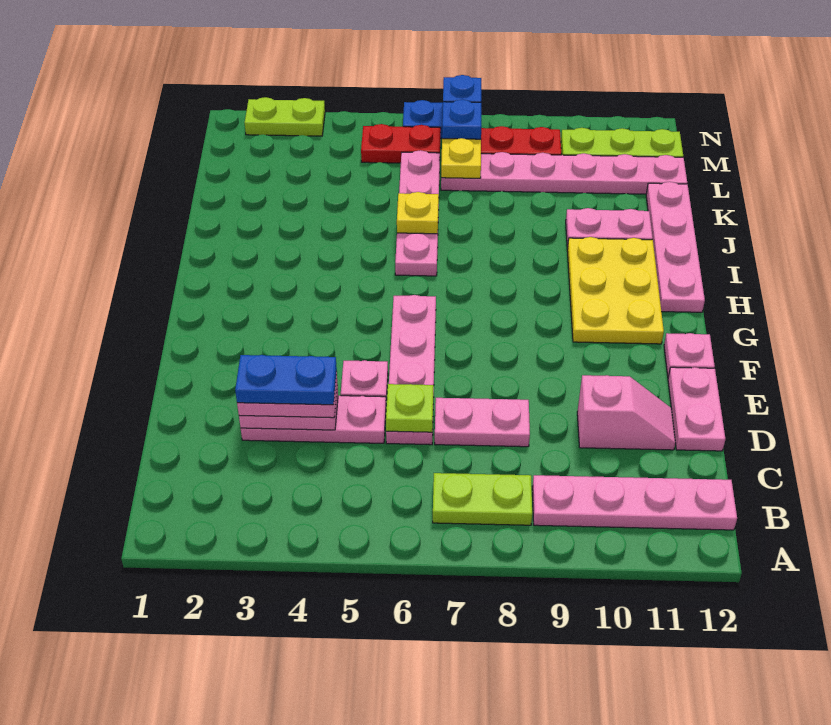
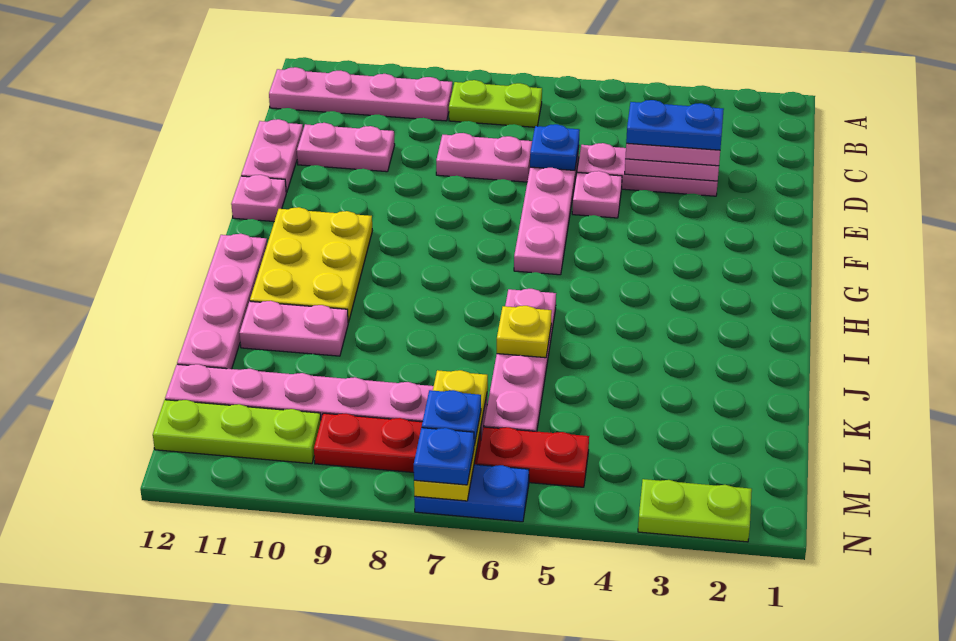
lime plate D6 level 2 -> blue plate D6 level 2
pink slope D10:D11 level 1 top 10 -> pink plate D10:D11 level 1

